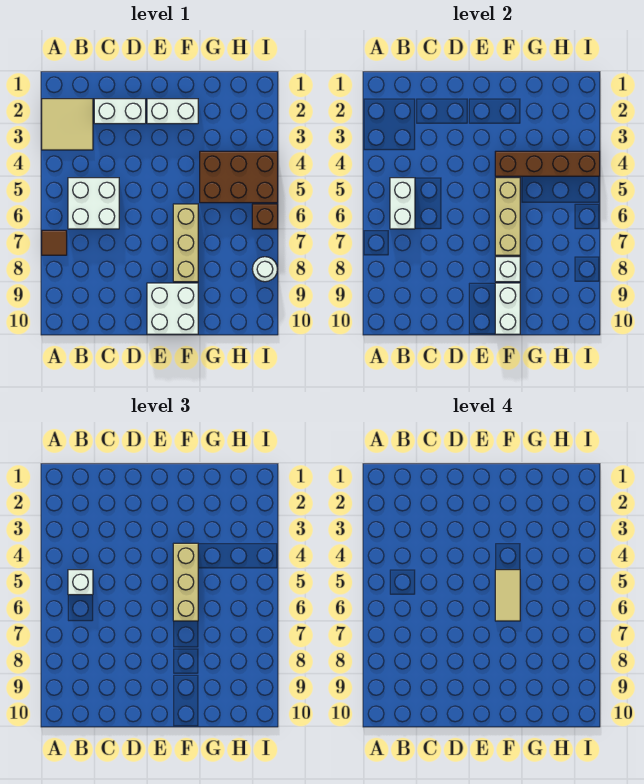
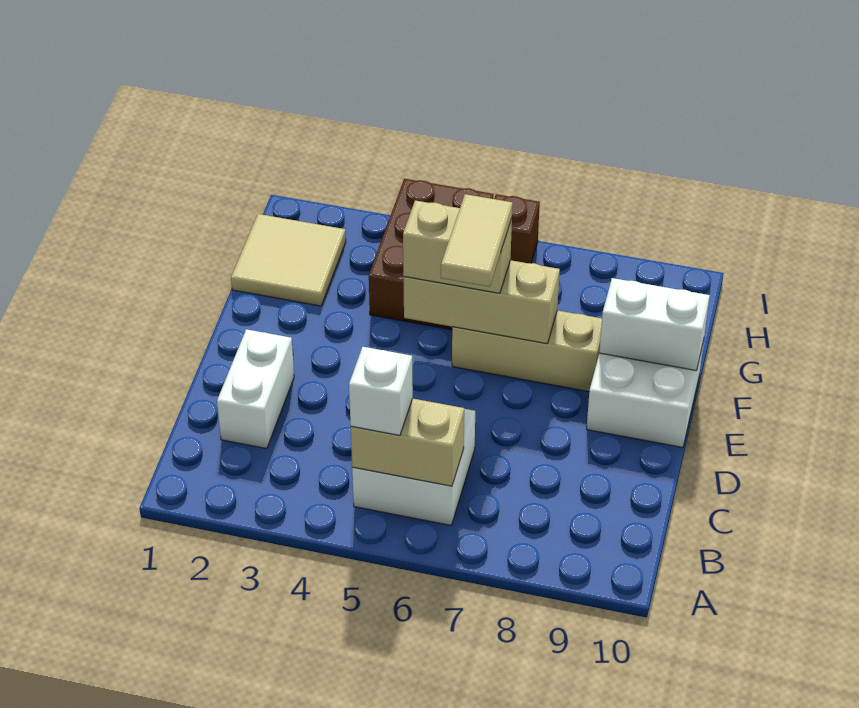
tan tile A2:B3 level 1 -> tan tile G1:H2 level 1
brown tile A7 level 1 -> none
white brick B5:B6 level 2 -> tan brick B5:B6 level 2
white brick E2:F2 level 1 -> none
brown brick F4:I4 level 2 -> none
tan brick F4:F6 level 3 -> tan brick F5:F6 level 3
tan tile F5:F6 level 4 -> tan tile E6:F6 level 4
white brick F8 level 2 -> none
white round brick I8 level 1 -> none

